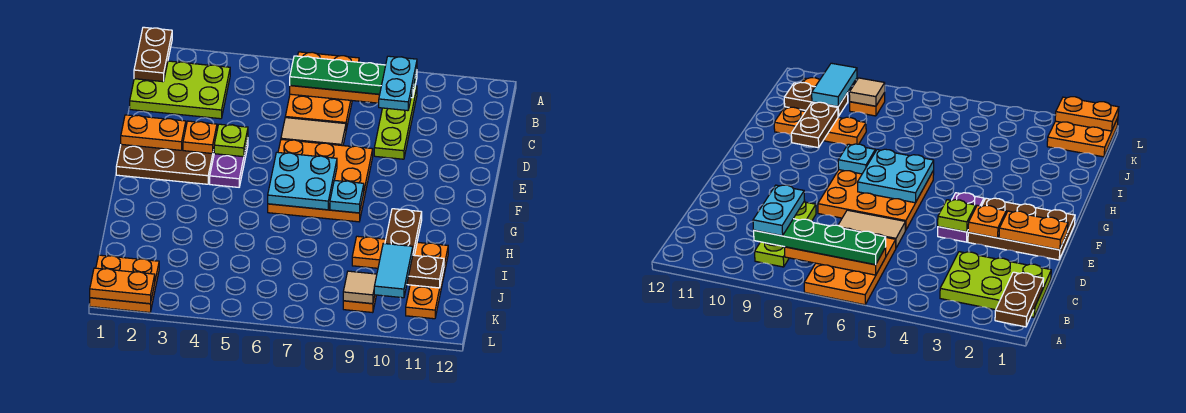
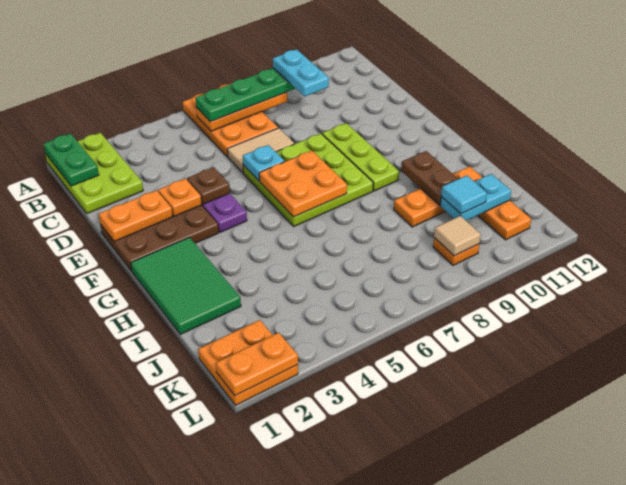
brown plate A1:B1 level 2 -> green plate A1:B1 level 2
lime plate B1:C3 level 1 -> lime plate A1:C2 level 1
lime plate B9:D9 level 1 -> lime plate E9:G9 level 1
lime plate E4 level 2 -> brown plate E4 level 2
orange plate E6:G8 level 1 -> lime plate E6:G8 level 1
cyan plate F6:G7 level 2 -> orange plate F6:G7 level 2
none -> green tile G1:I2 level 1
cyan plate G8 level 2 -> cyan plate E6 level 2
brown plate J10:J11 level 2 -> cyan plate J10:J11 level 2
cyan tile J10:K10 level 3 -> cyan tile J10 level 3

